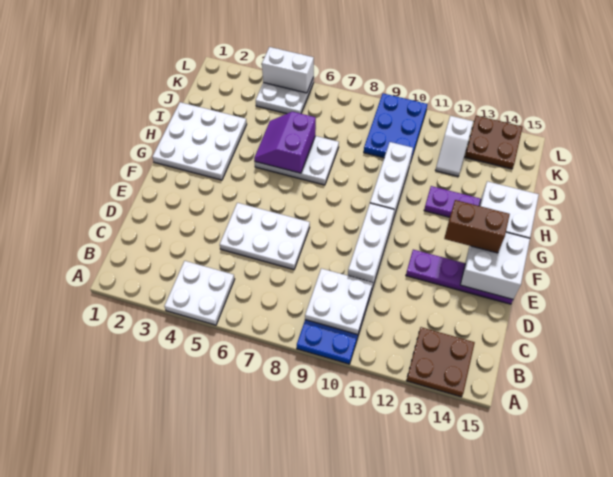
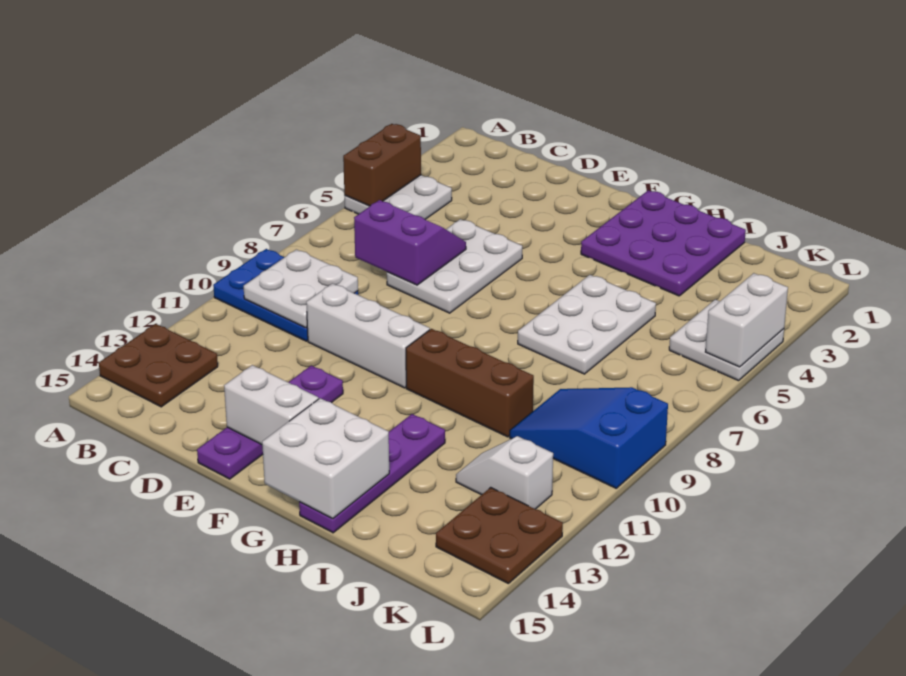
white brick E14:F15 level 2 -> white brick E14:F14 level 2
brown brick F13:F14 level 3 -> brown brick A4:A5 level 2
white plate G1:I3 level 1 -> purple plate G1:I3 level 1
white brick G10:I10 level 1 -> brown brick G10:I10 level 1
purple slope H5:I6 level 2 top 6 -> purple slope C6:D7 level 2 top 7
blue plate J9:L10 level 1 -> blue slope J9:L10 level 1 top L

